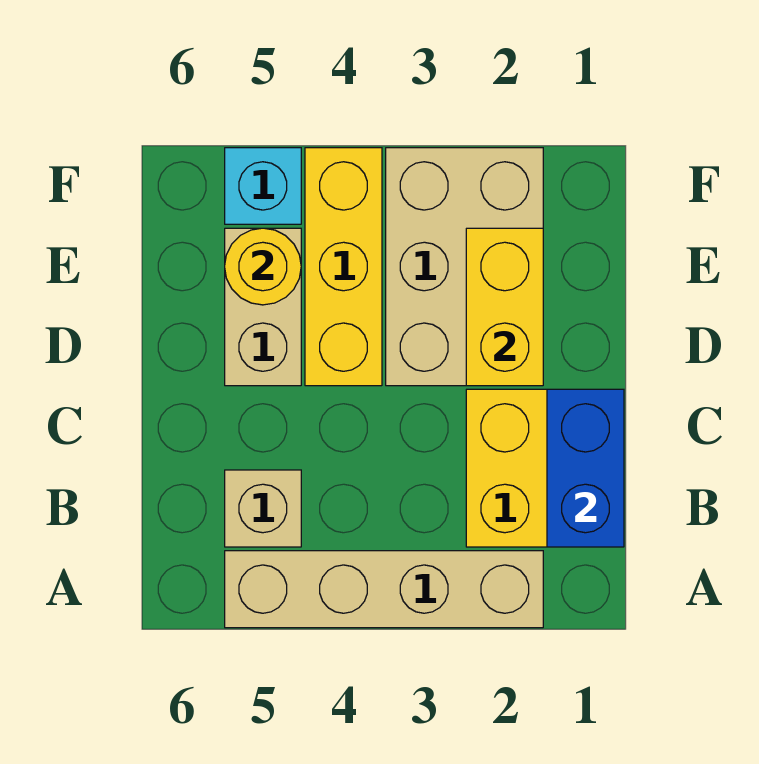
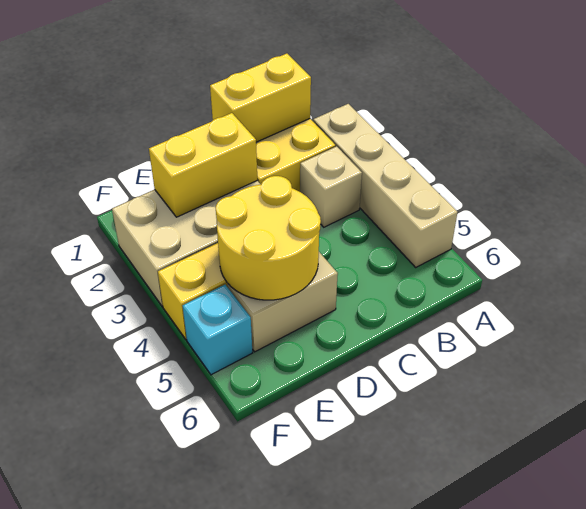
blue brick B1:C1 level 2 -> yellow brick B1:C1 level 2
tan brick B5 level 1 -> tan brick B3 level 1
yellow round brick E5 level 2 -> yellow round brick D4:E5 level 2

